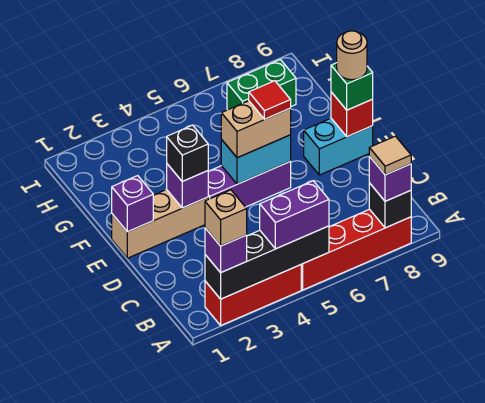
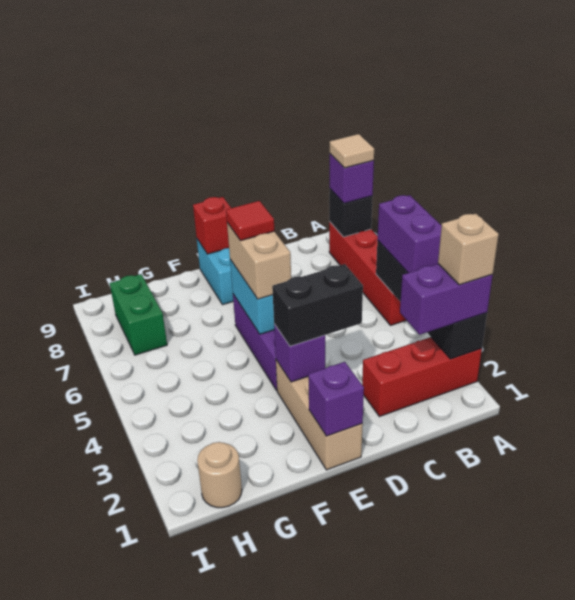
red brick A2:A4 level 1 -> red brick A2:C2 level 1
purple brick A2 level 3 -> purple brick A2:B2 level 3
black brick E3 level 3 -> black brick D3:E3 level 3
green brick E9 level 3 -> none
tan round brick E9 level 4 -> tan round brick H1 level 1

